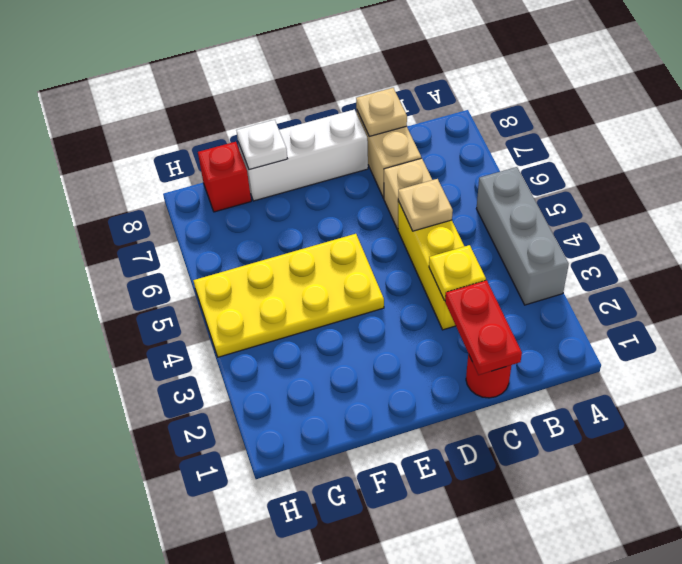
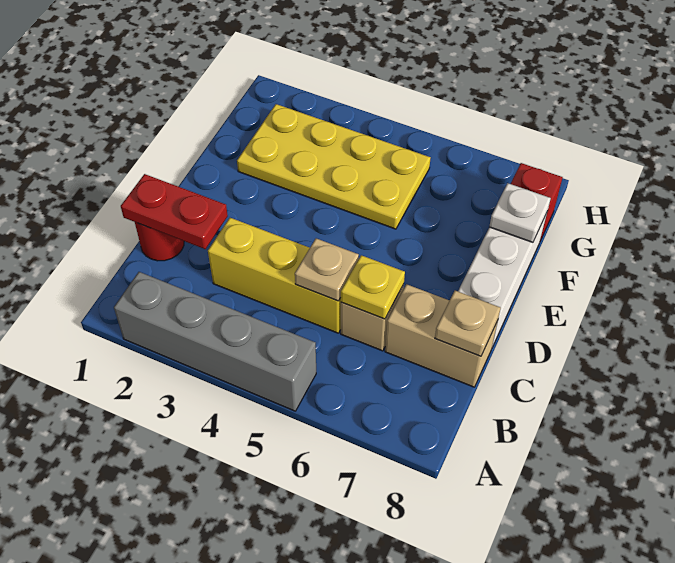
grey brick A3:A5 level 1 -> grey brick A2:A5 level 1
yellow plate C3 level 2 -> yellow plate C6 level 2
yellow plate E4:H5 level 1 -> yellow plate F2:G5 level 1

